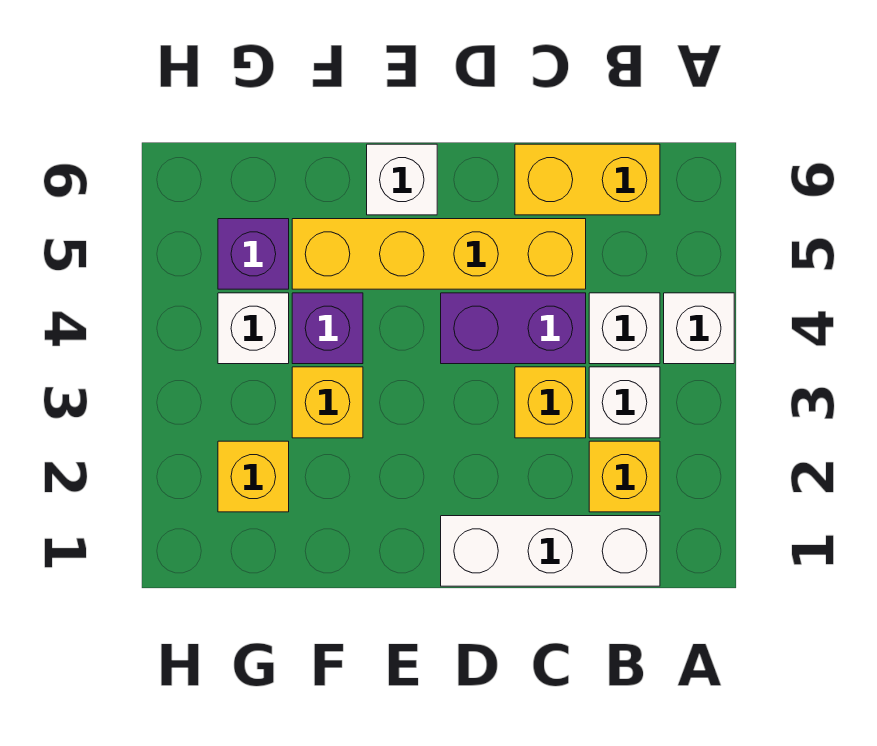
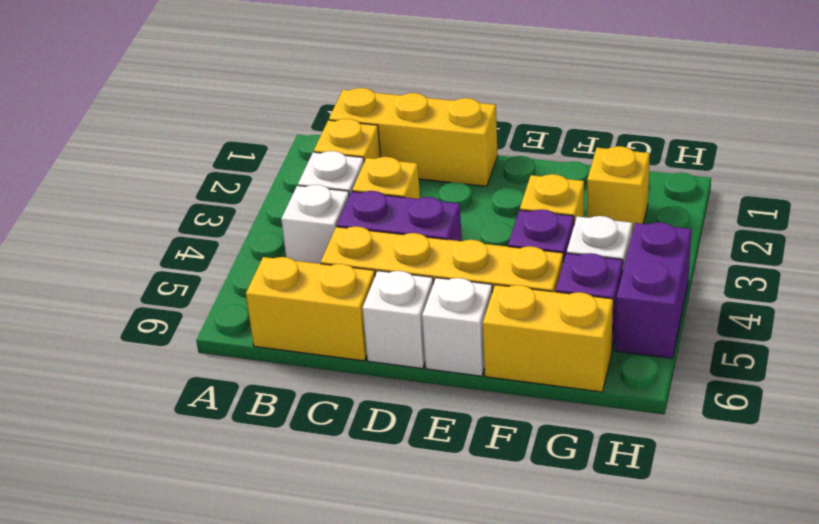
white brick A4 level 1 -> white brick D6 level 1
white brick B1:D1 level 1 -> yellow brick B1:D1 level 1
none -> yellow brick F6:G6 level 1
none -> purple brick H4:H5 level 1

